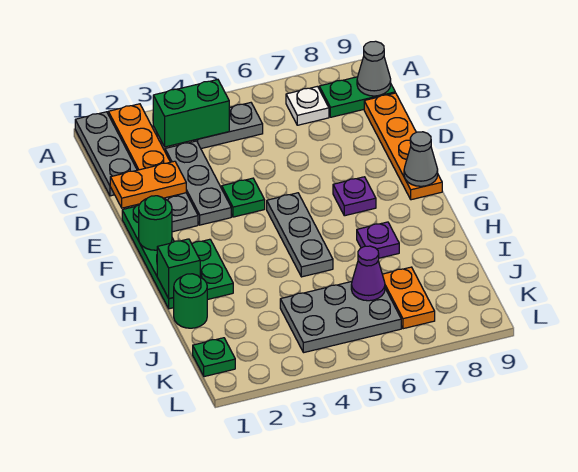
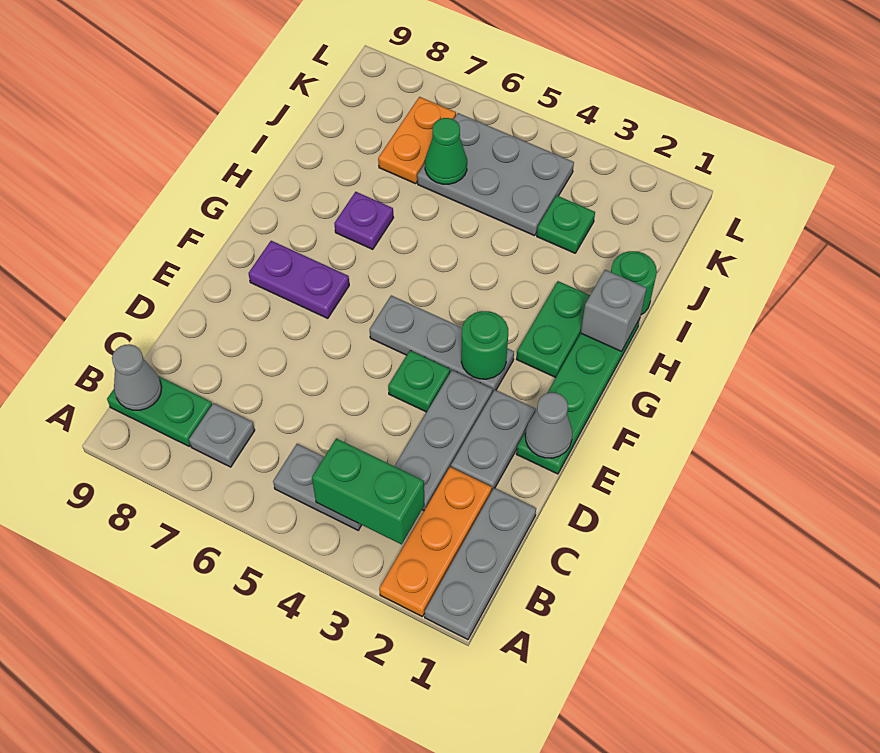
white plate B7 level 1 -> grey plate B7 level 1
orange plate C9:F9 level 1 -> none
orange plate D1:D2 level 2 -> none
green round brick F1 level 2 -> green round brick F3 level 2
grey plate F5:H5 level 1 -> grey plate F3:F5 level 1
purple plate F7 level 1 -> purple plate F7:F8 level 1
grey cone F9 level 2 -> grey cone E1 level 2
green brick H1 level 2 -> grey brick H1 level 2
purple cone J6 level 2 -> green cone J6 level 2
green plate K1 level 1 -> green plate J3 level 1

